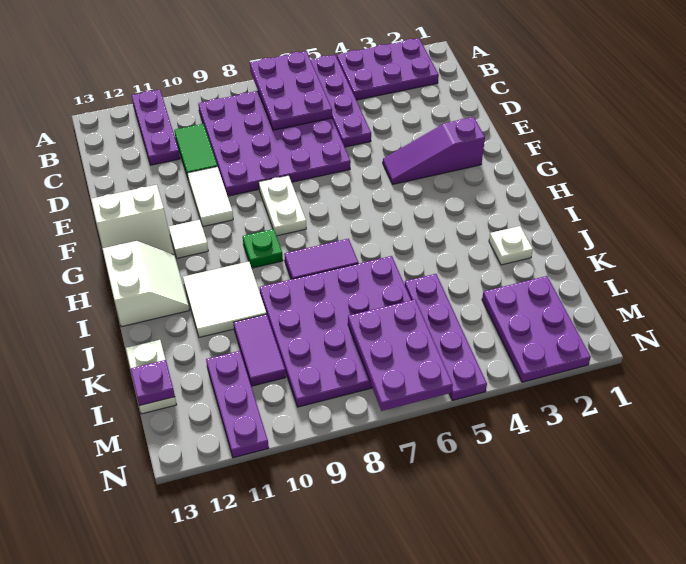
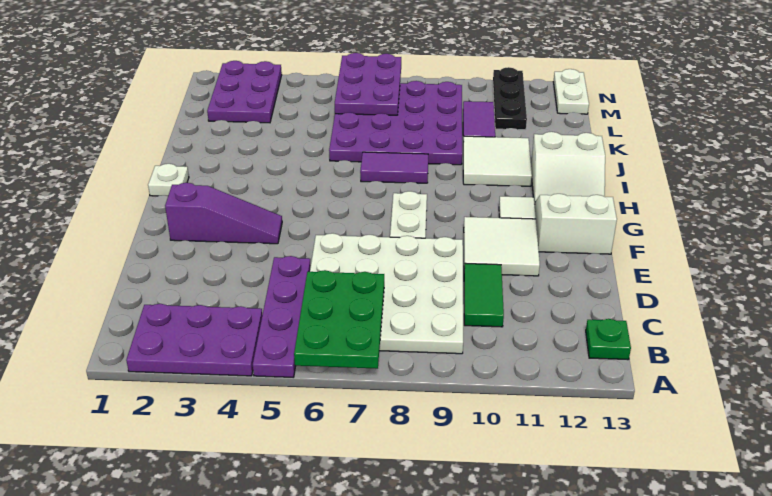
purple plate A6:C7 level 2 -> green plate A6:C7 level 2
purple plate A11:C11 level 1 -> none
purple plate B6:E9 level 1 -> white plate B6:E9 level 1
white tile E10:F10 level 1 -> white tile E10:F11 level 1
green plate H9 level 1 -> green plate B13 level 1
white slope H12:I13 level 1 top 13 -> white slope H12:I13 level 1 top I
white plate J2 level 1 -> white plate H1 level 1
purple plate K5:N5 level 1 -> none
white plate K13:L13 level 1 -> white plate M13:N13 level 1
purple plate L11:N11 level 1 -> black plate L11:N11 level 1
purple plate L13 level 2 -> none

